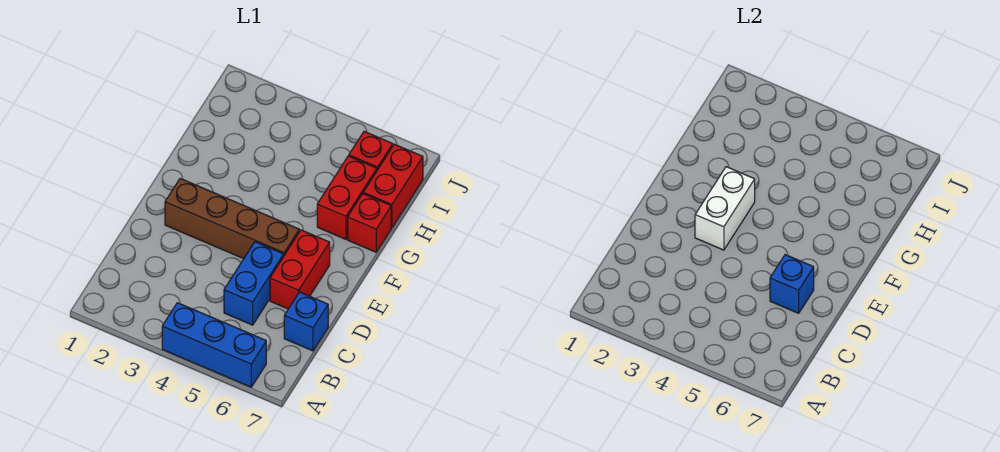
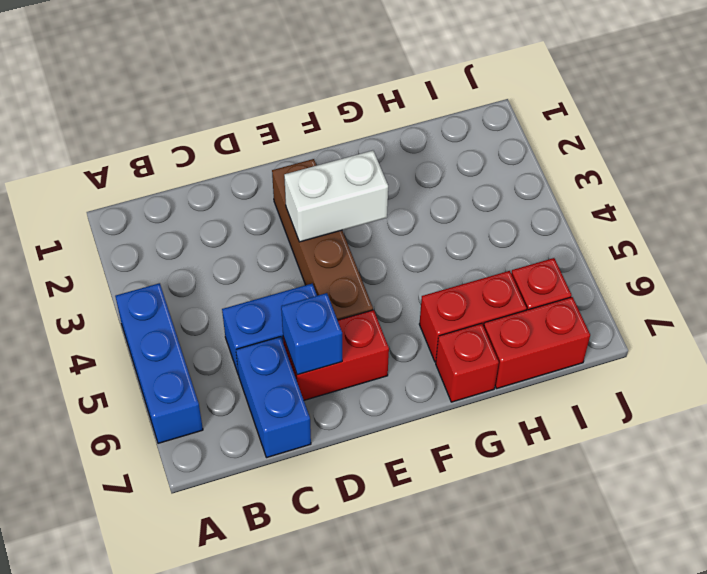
blue brick C7 level 1 -> blue brick C6:C7 level 1

